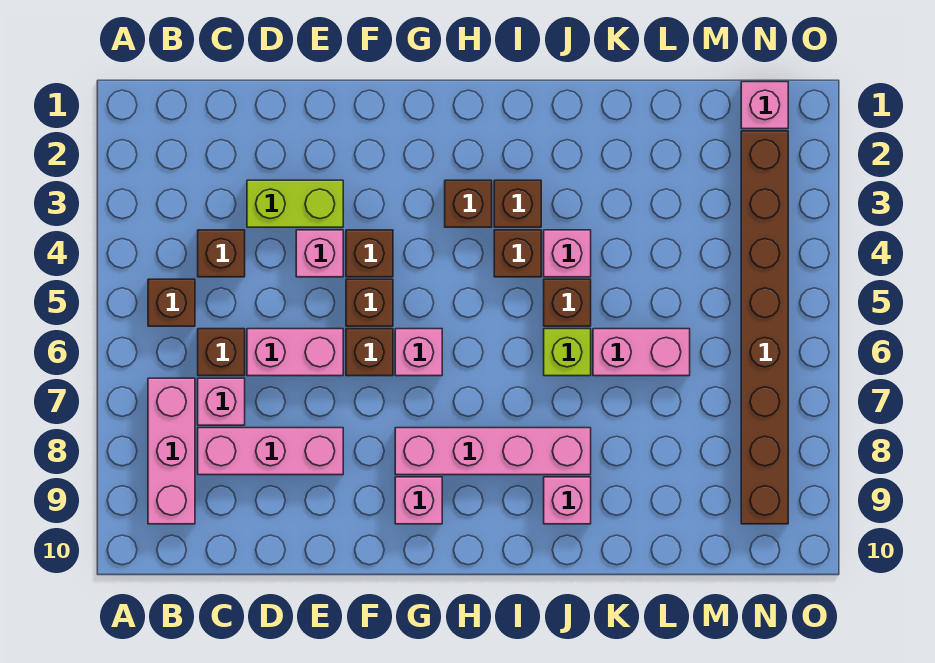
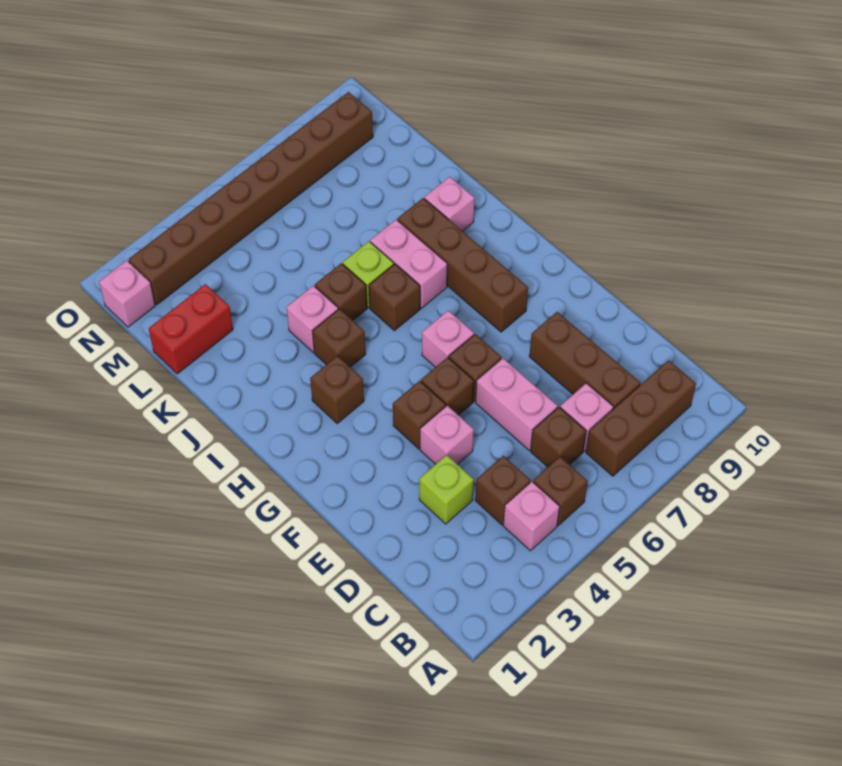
pink brick B7:B9 level 1 -> brown brick B7:B9 level 1
pink brick C8:E8 level 1 -> brown brick C8:E8 level 1
lime brick D3:E3 level 1 -> lime brick D3 level 1
pink brick G8:J8 level 1 -> brown brick G8:J8 level 1
pink brick G9 level 1 -> pink brick B4 level 1
brown brick I3 level 1 -> brown brick I6 level 1
pink brick K6:L6 level 1 -> pink brick I7:J7 level 1
none -> red brick L1:L2 level 1

